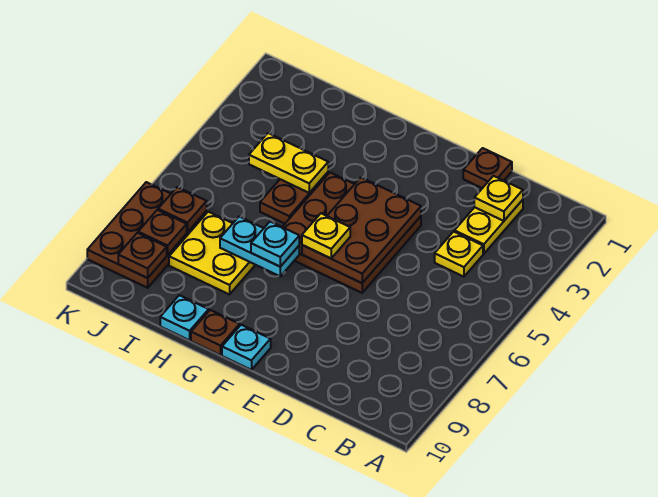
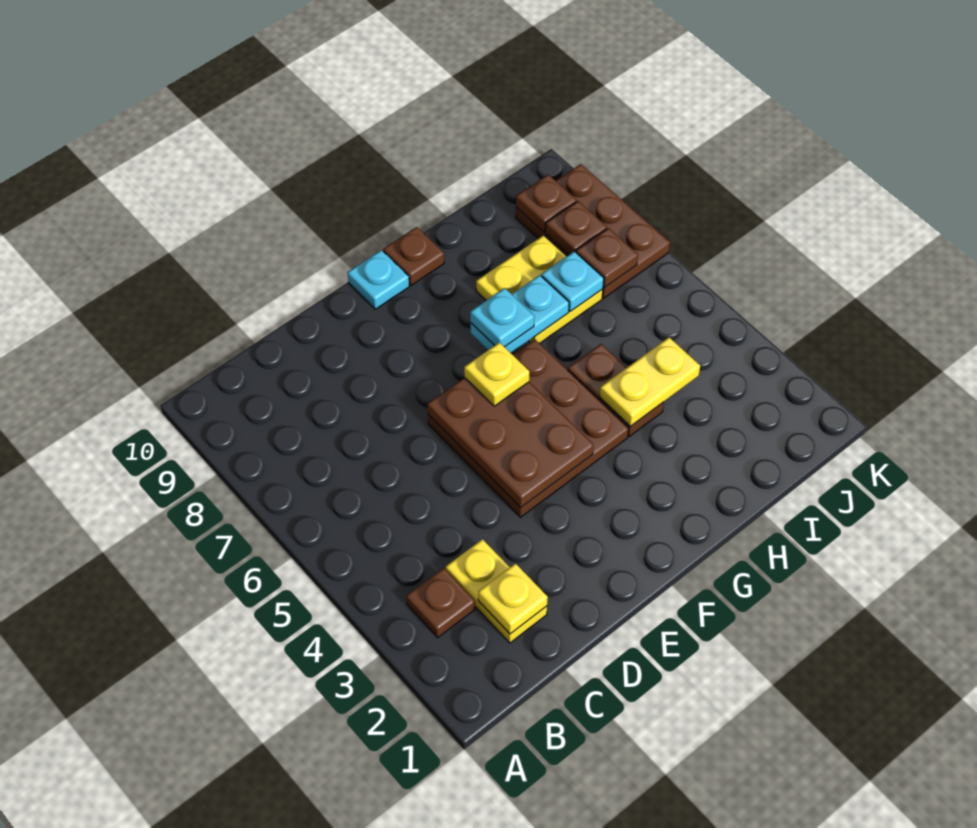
yellow plate C4 level 1 -> none
brown plate D1 level 1 -> brown plate B3 level 1
cyan plate H10 level 1 -> cyan plate I7 level 2

